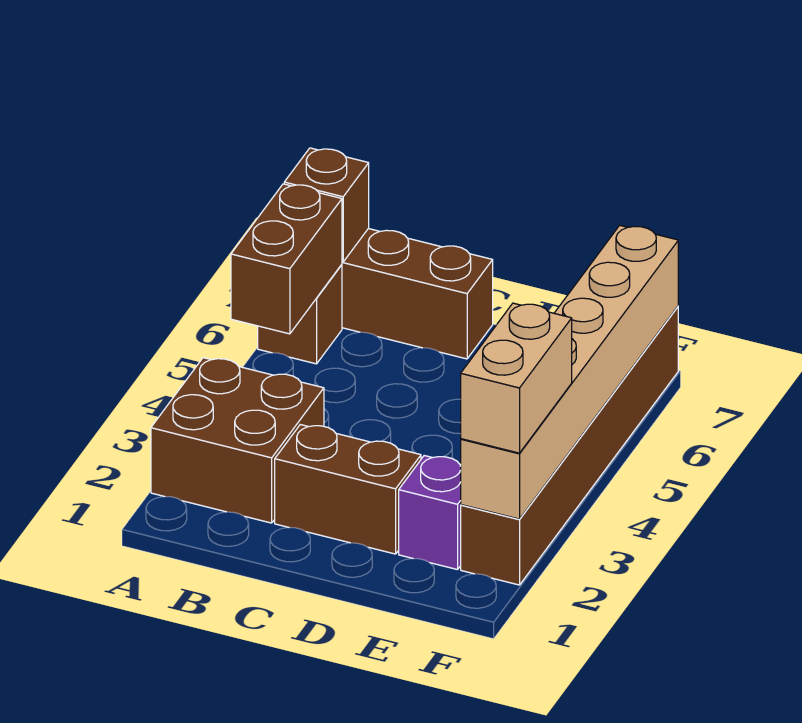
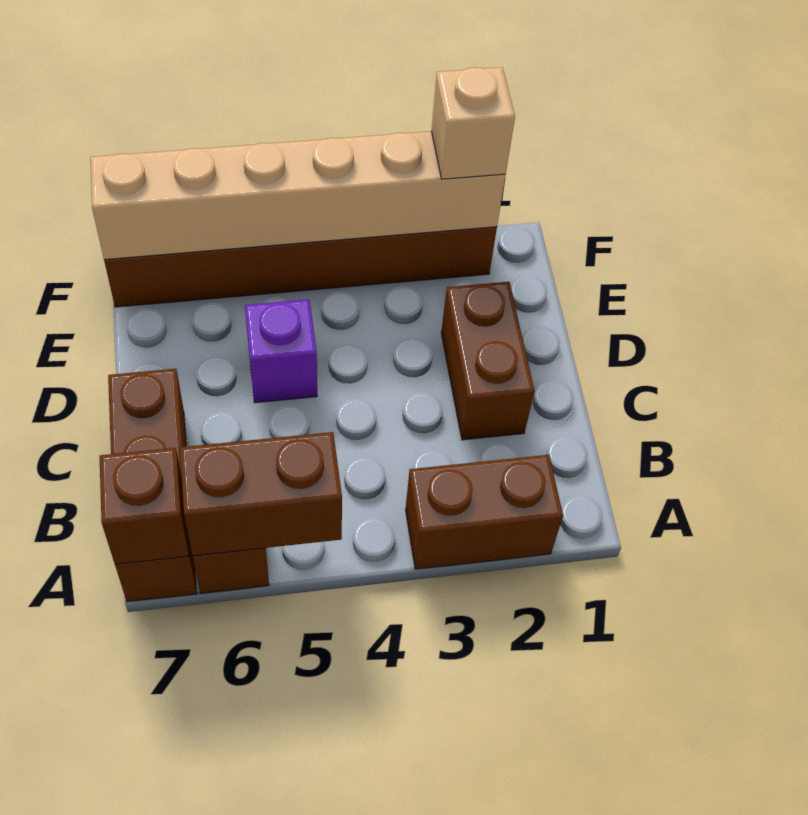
brown brick A2:B3 level 1 -> brown brick A2:A3 level 1
purple brick E2 level 1 -> purple brick D5 level 1
tan brick F2:F3 level 3 -> tan brick F2 level 3

